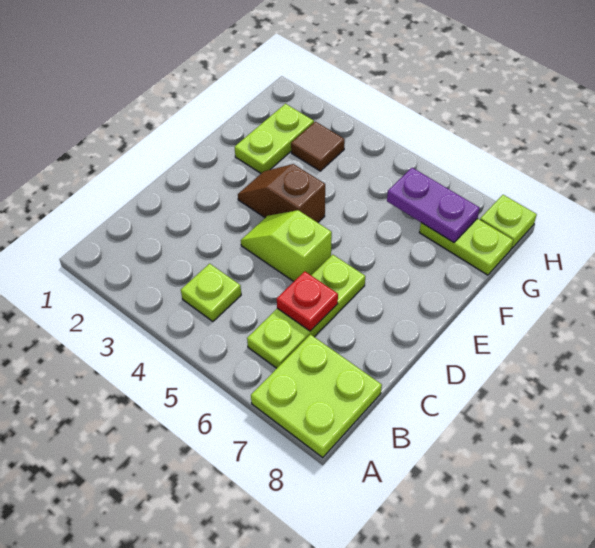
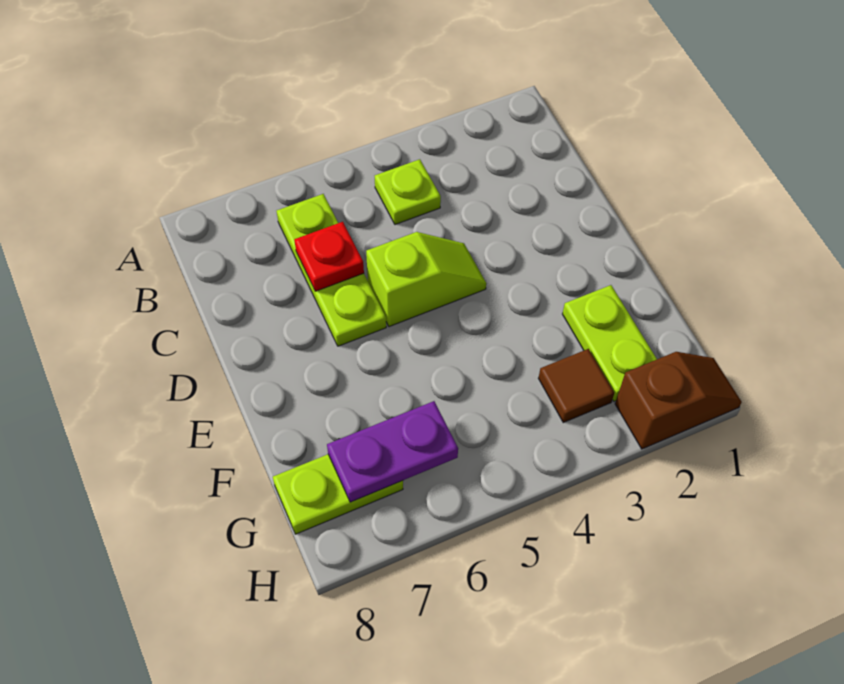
lime plate A7:B8 level 1 -> none
brown slope E3:E4 level 1 top 4 -> brown slope H1:H2 level 1 top 2
lime plate H8 level 1 -> none

